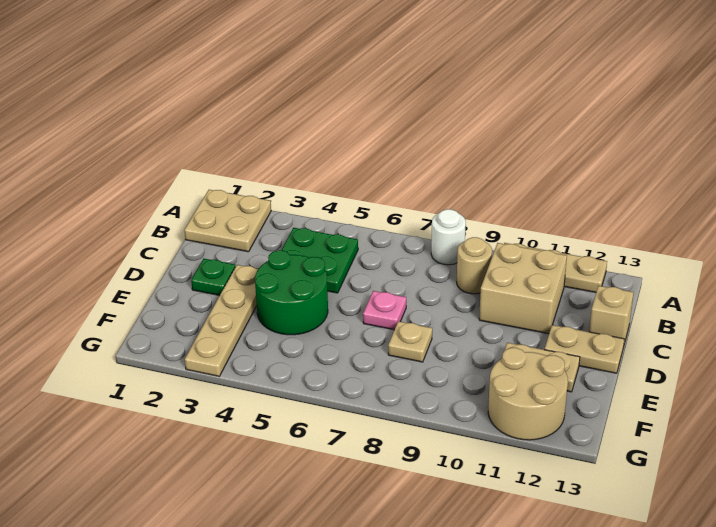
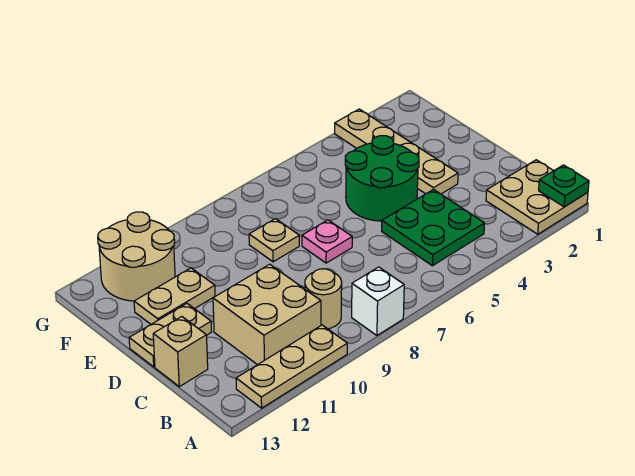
white round brick A8 level 1 -> white brick A8 level 1
green plate D2 level 1 -> green plate A1 level 2

